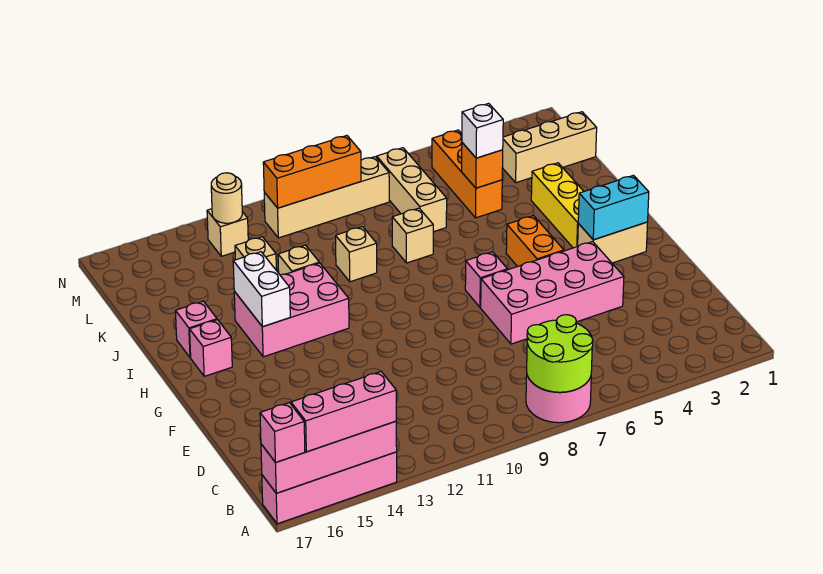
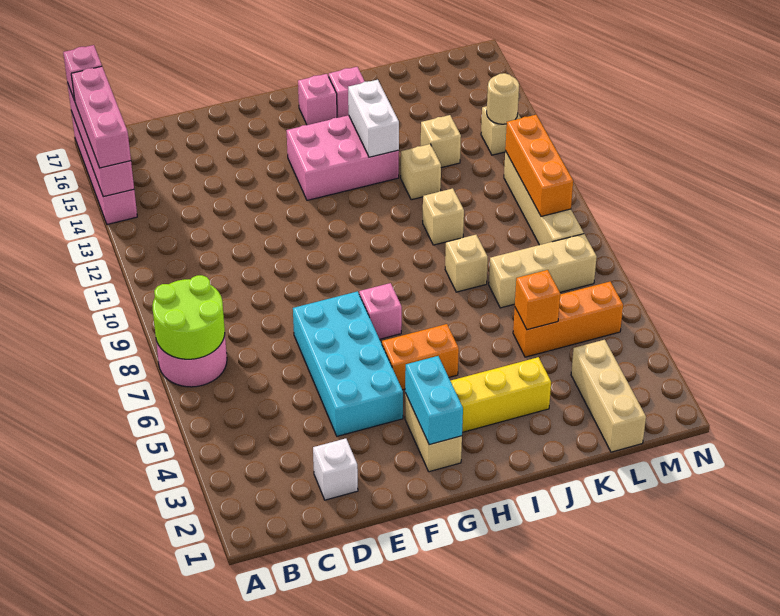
pink brick E4:F7 level 1 -> cyan brick E4:F7 level 1
pink brick H12:I14 level 1 -> pink brick G13:I14 level 1
white brick H14:I14 level 2 -> white brick I13:I14 level 2
white brick K5 level 3 -> white brick D2 level 1

